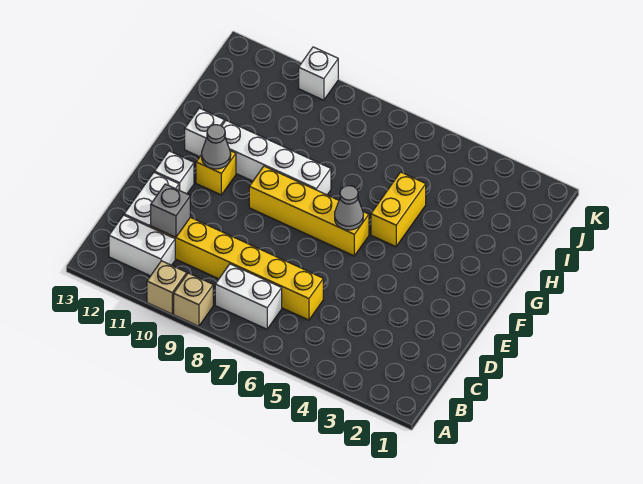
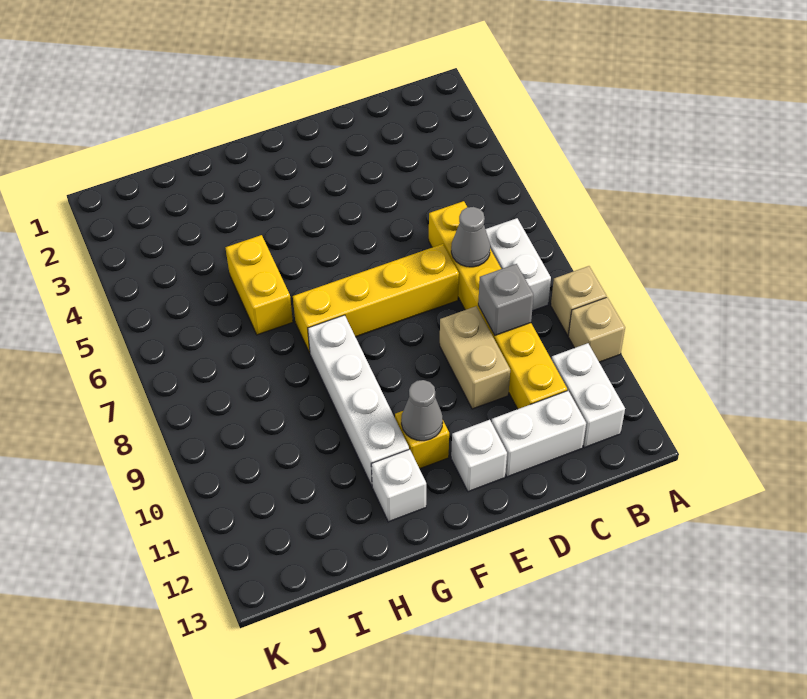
grey brick C11 level 2 -> grey brick C9 level 2
none -> tan brick D9:D10 level 1
yellow brick F6:F9 level 1 -> yellow brick D7:G7 level 1
grey cone F6 level 2 -> grey cone C7 level 2
yellow brick G5:H5 level 1 -> yellow brick H5:H6 level 1
white brick K10 level 1 -> none

